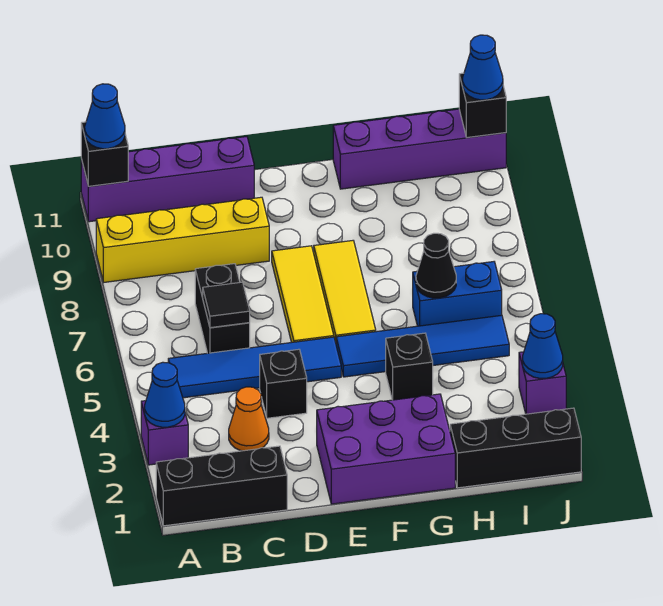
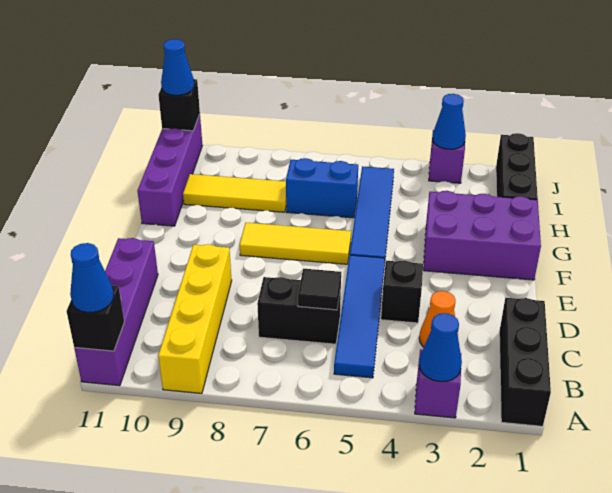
purple brick E1:G2 level 1 -> purple brick F1:G3 level 1
yellow tile E6:E8 level 1 -> yellow tile H8:H10 level 1
black brick G4 level 1 -> none
blue brick H6:I6 level 1 -> blue brick H6:H7 level 1
black cone H6 level 2 -> none

